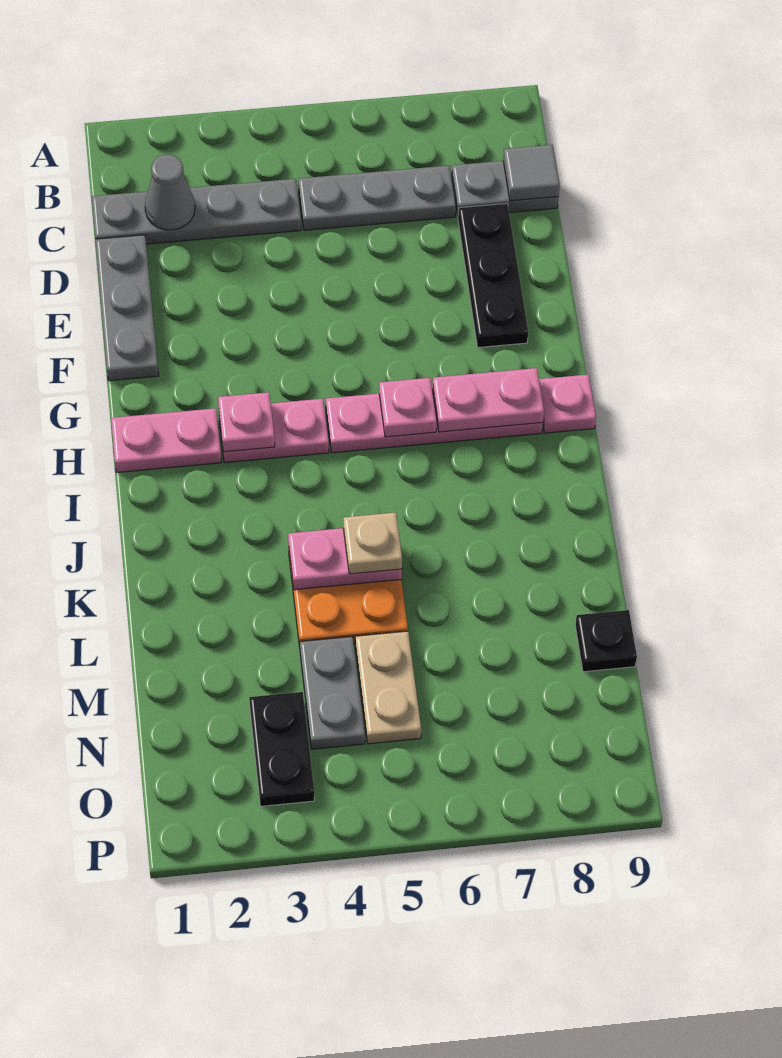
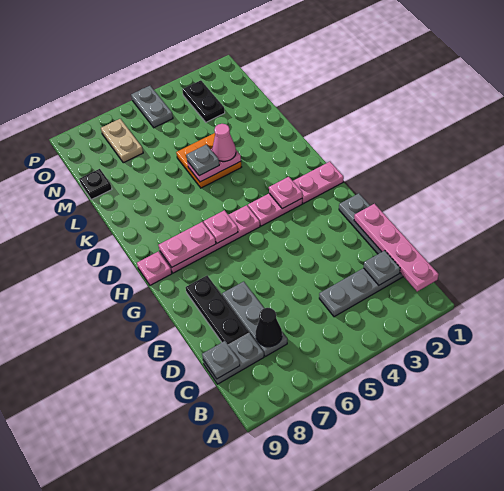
none -> pink plate B1:E1 level 2
grey cone C2 level 2 -> grey plate C2 level 2
grey plate C5:C7 level 1 -> grey plate C7:E7 level 1
none -> black cone C7 level 2
grey tile C9 level 2 -> grey plate C9 level 2
none -> pink cone K4 level 3
tan plate K5 level 3 -> grey plate K5 level 3
grey plate M4:N4 level 1 -> grey plate O5:P5 level 1
tan plate M5:N5 level 1 -> tan plate N7:O7 level 1

